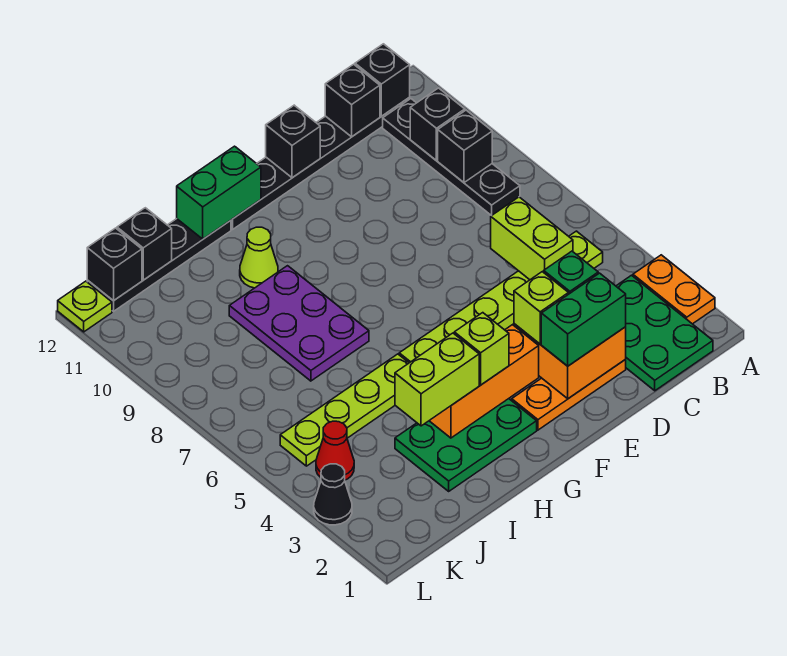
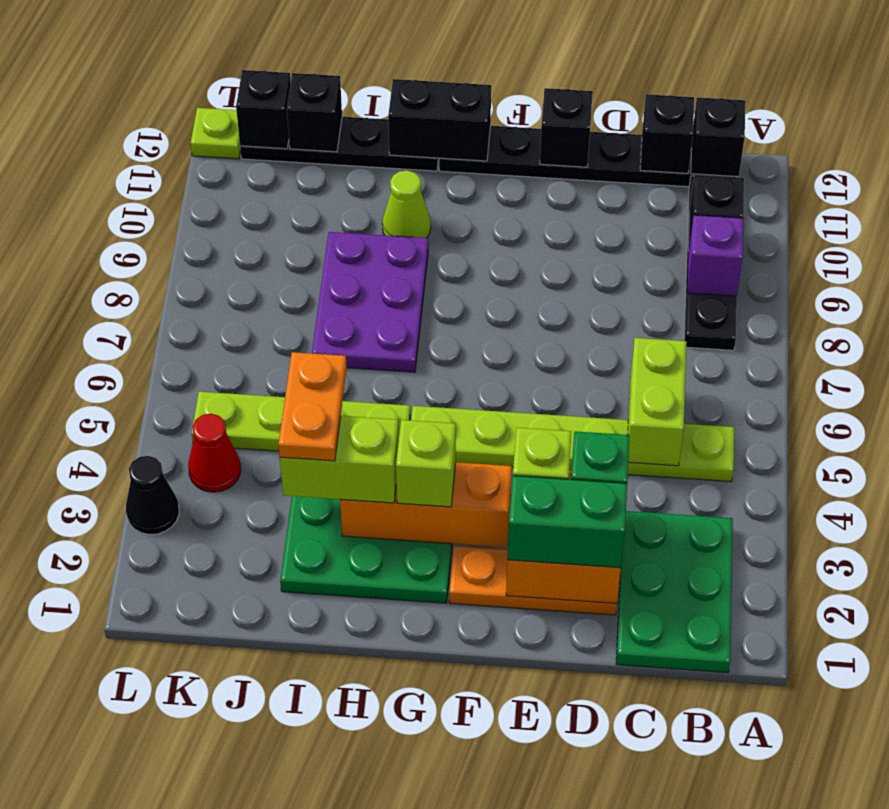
orange plate A2:A3 level 1 -> orange plate I3:I4 level 4
black brick B9 level 2 -> purple brick B9 level 2
green brick G12:H12 level 2 -> black brick G12:H12 level 2

